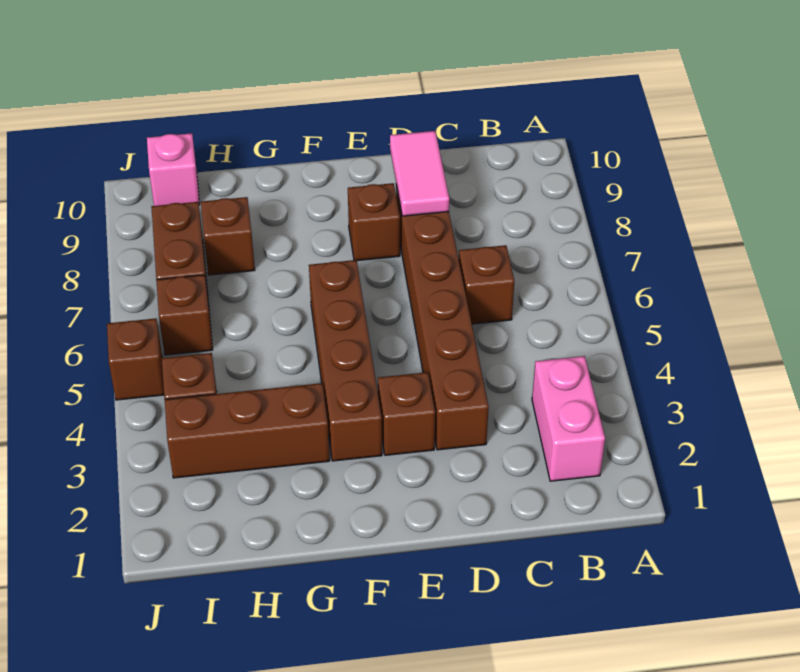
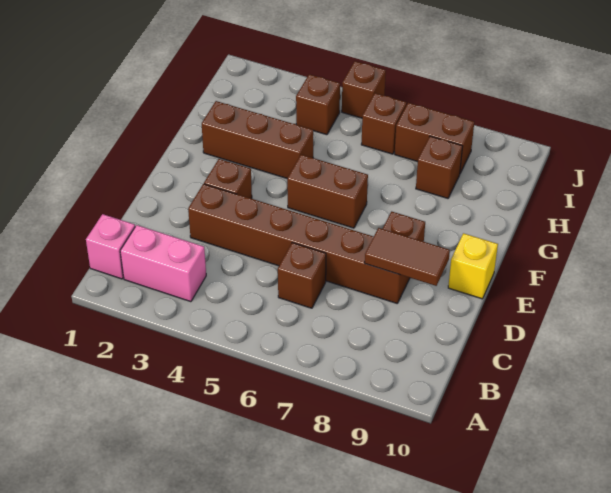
pink tile D8:D9 level 2 -> brown tile D8:D9 level 2
none -> yellow brick E10 level 1
brown brick F3:F6 level 1 -> brown brick F5:F6 level 1
brown brick G3:I3 level 1 -> brown brick G2:G4 level 1
pink brick I10 level 1 -> pink brick B1 level 1

